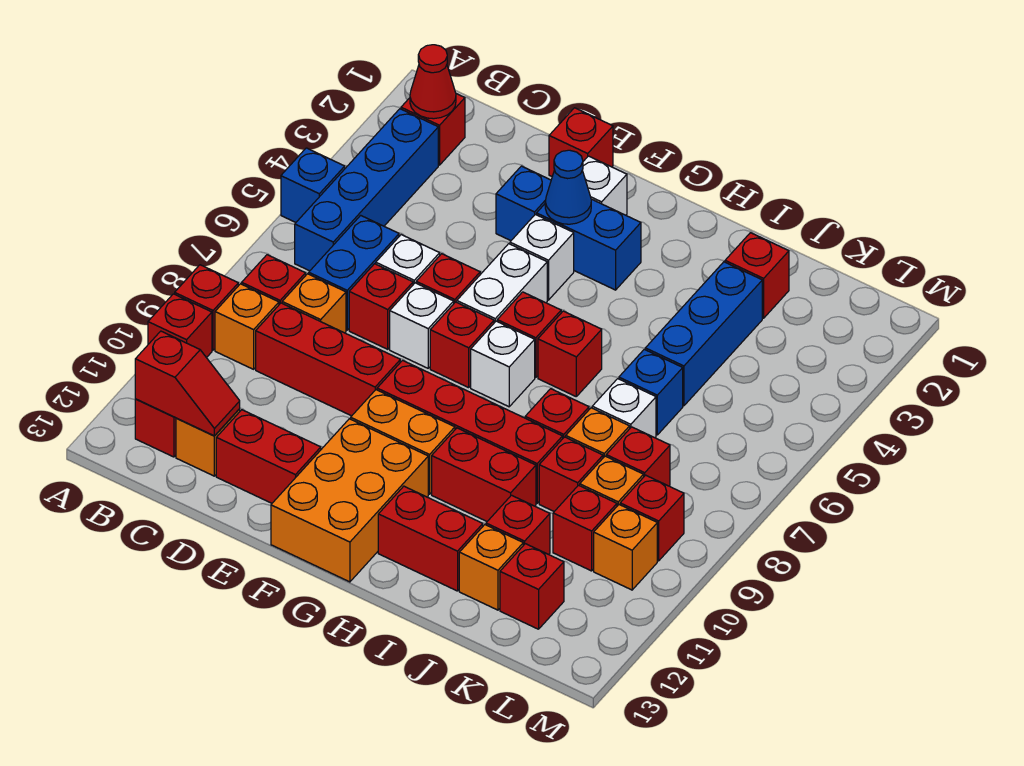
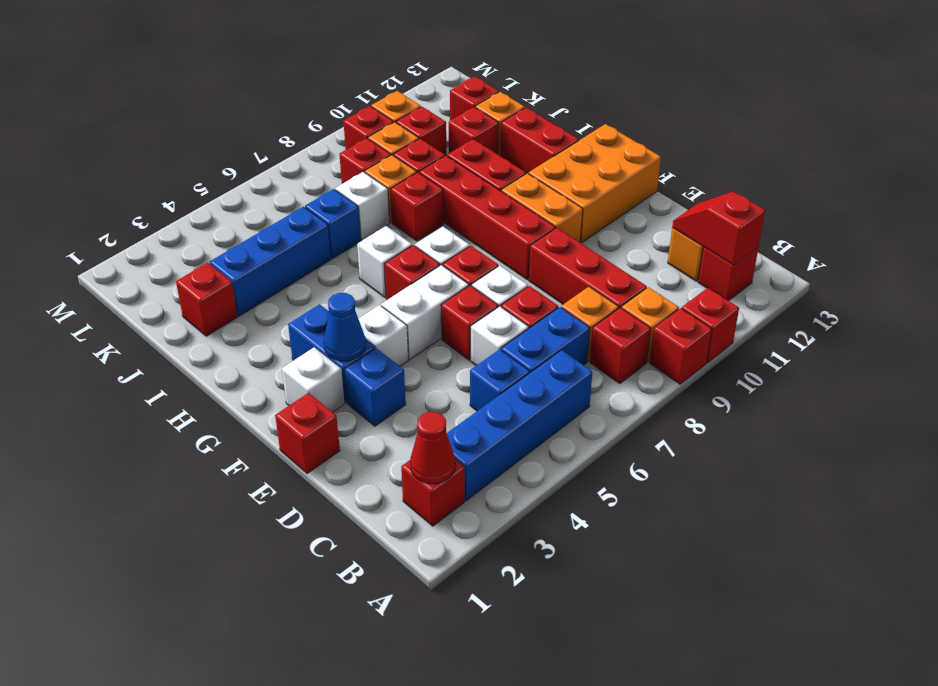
blue brick A5 level 1 -> blue brick C5 level 1
red brick D12:E12 level 1 -> none
red brick H6 level 1 -> white brick H6 level 1

